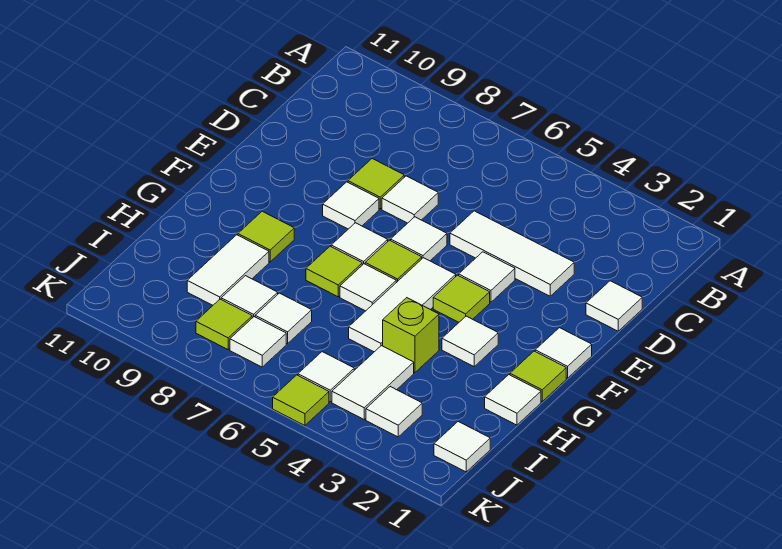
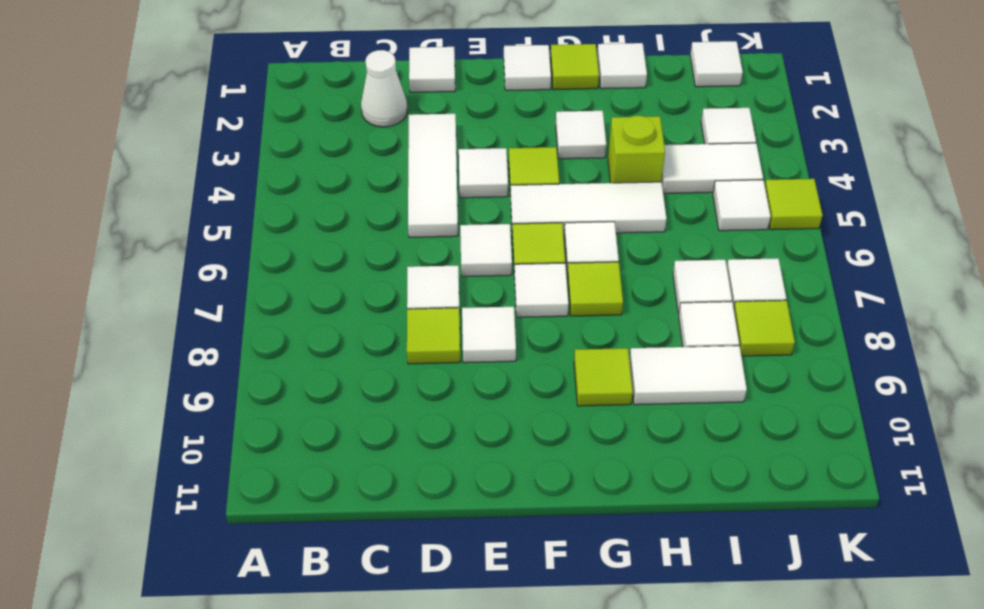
none -> white cone C2 level 1

